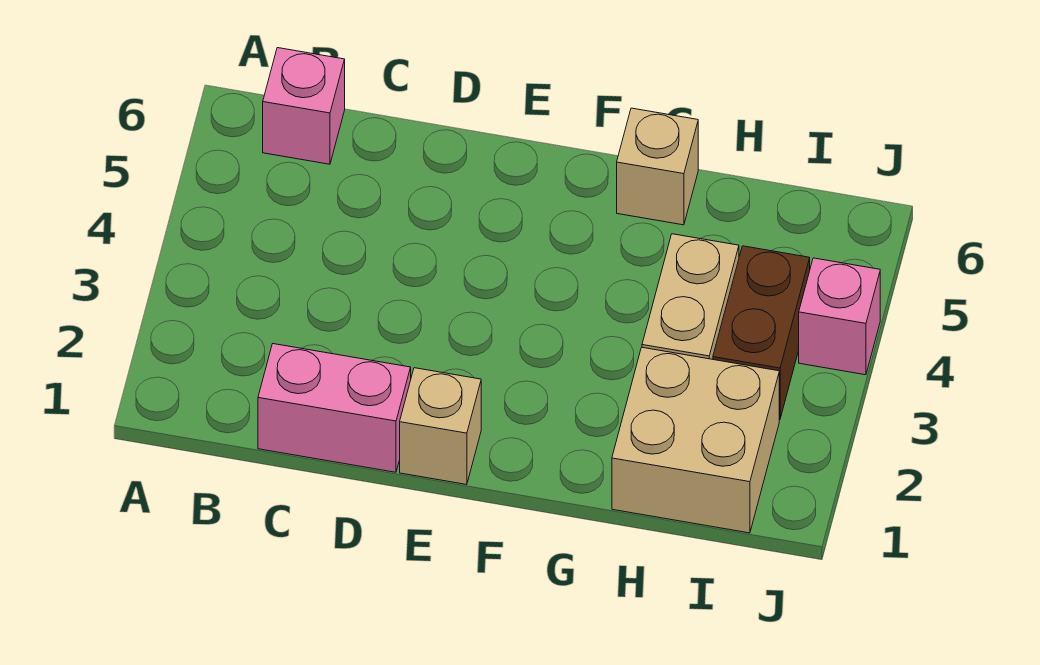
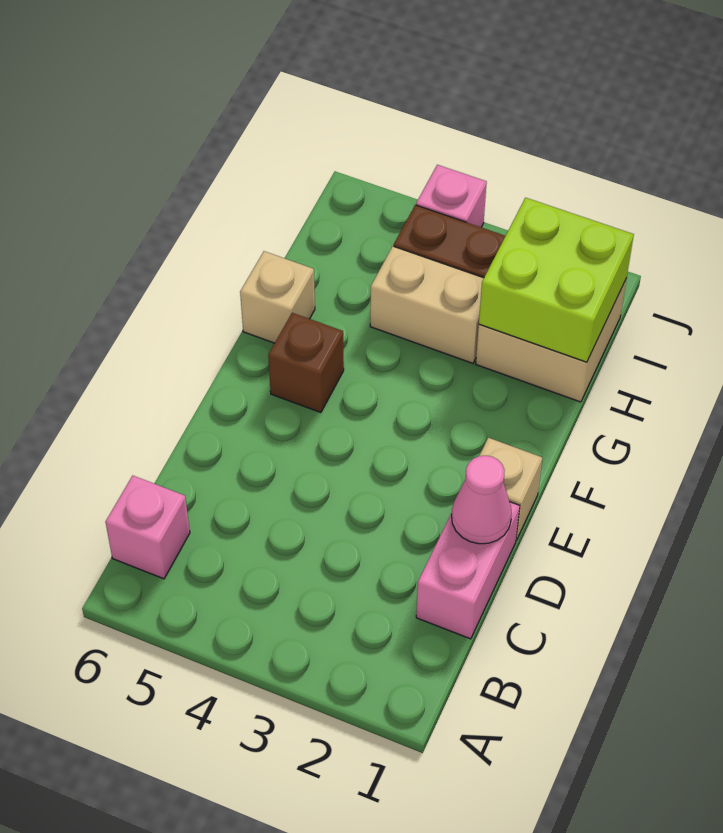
none -> pink cone D1 level 2
none -> brown brick F5 level 1
none -> lime brick H1:I2 level 2

